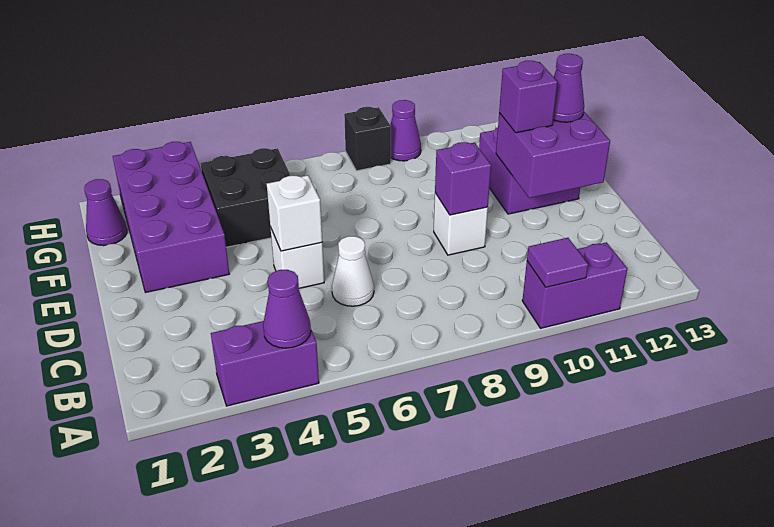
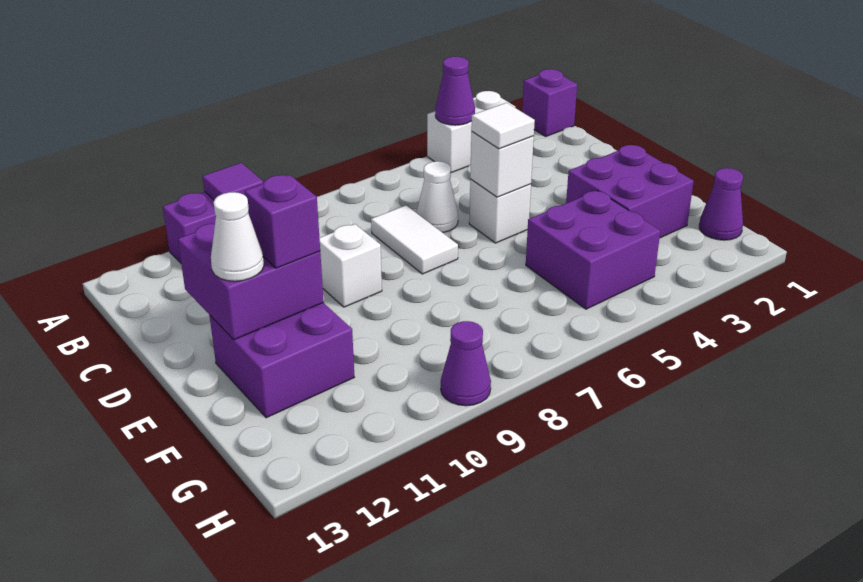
purple brick A3:A4 level 1 -> white brick A3:A4 level 1
none -> white tile C7:D7 level 1
none -> white tile D5 level 3
purple brick D9 level 2 -> purple brick A1 level 1
purple brick E2:H3 level 1 -> purple brick E2:F3 level 1
purple cone E12 level 3 -> white cone E12 level 3
black brick F4:G5 level 1 -> purple brick F4:G5 level 1
black brick H8 level 1 -> none

